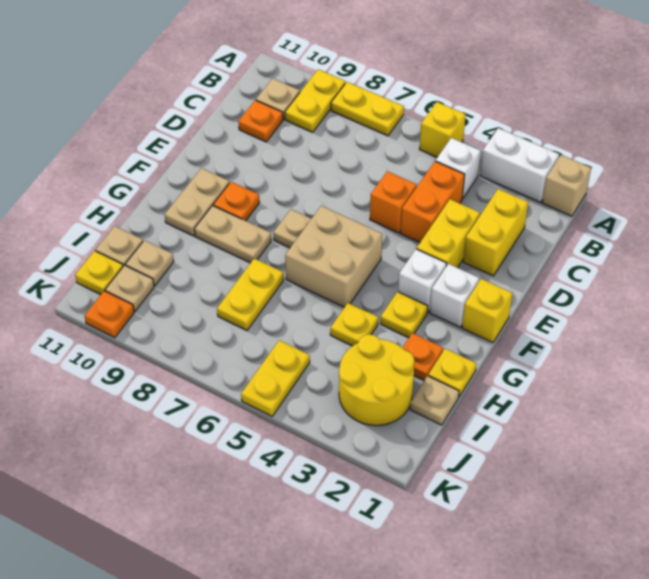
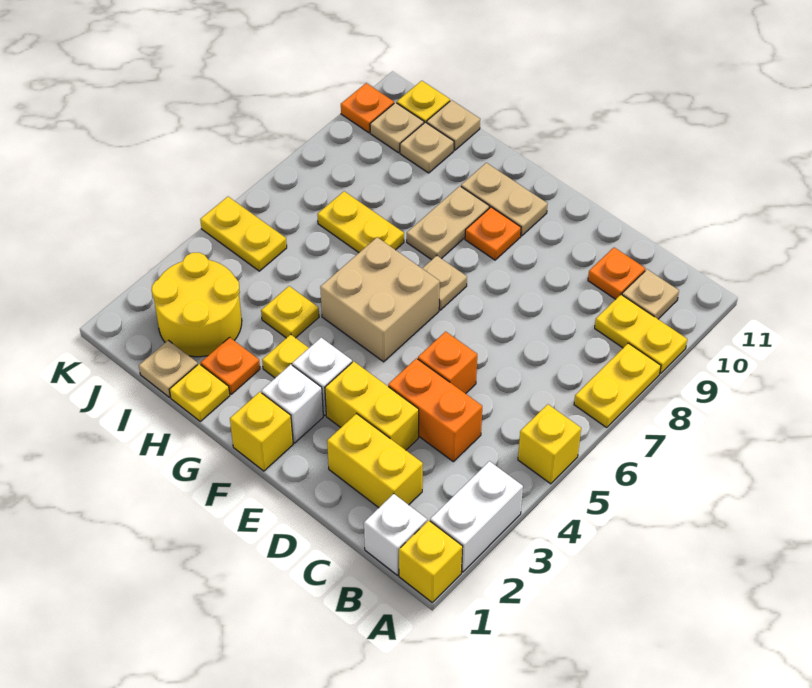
tan brick A1 level 1 -> yellow brick A1 level 1
white brick B4 level 1 -> white brick B1 level 1

